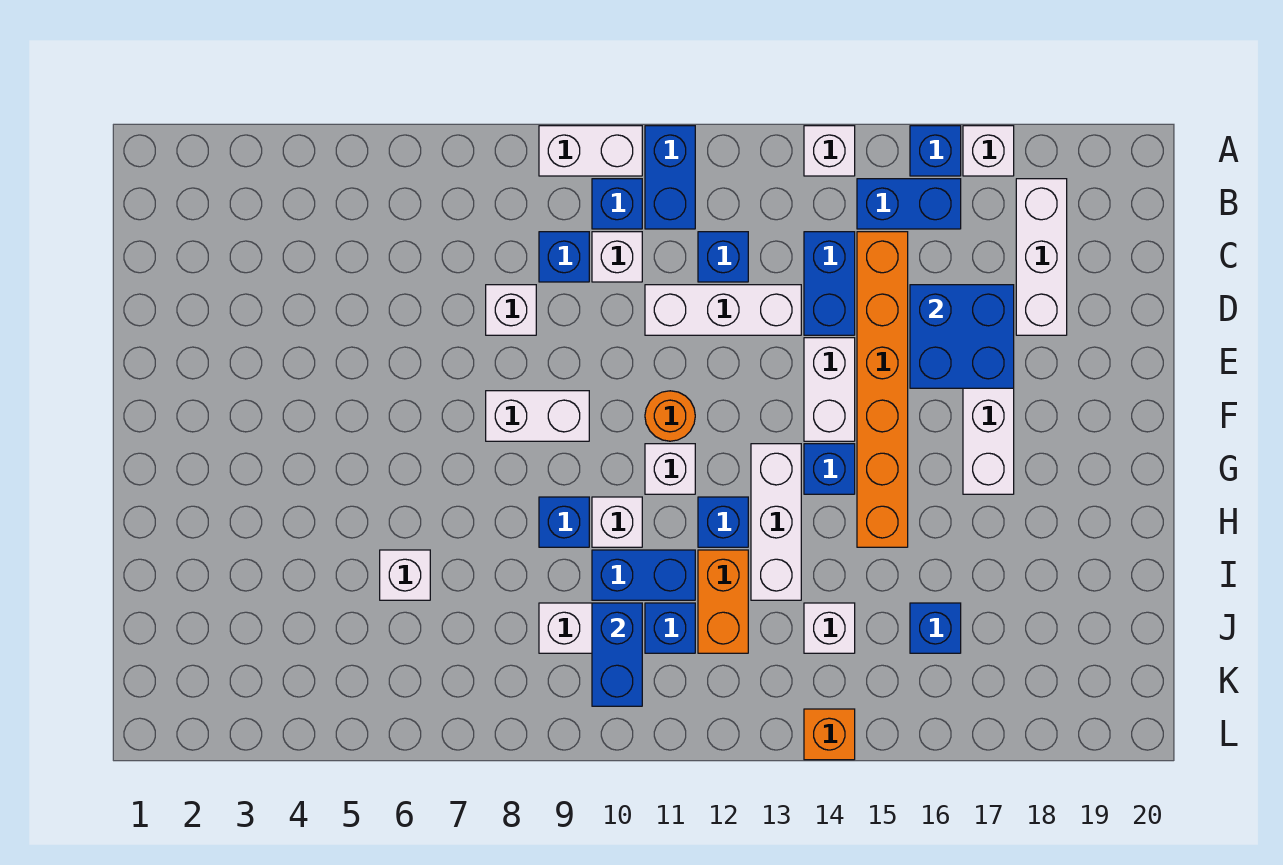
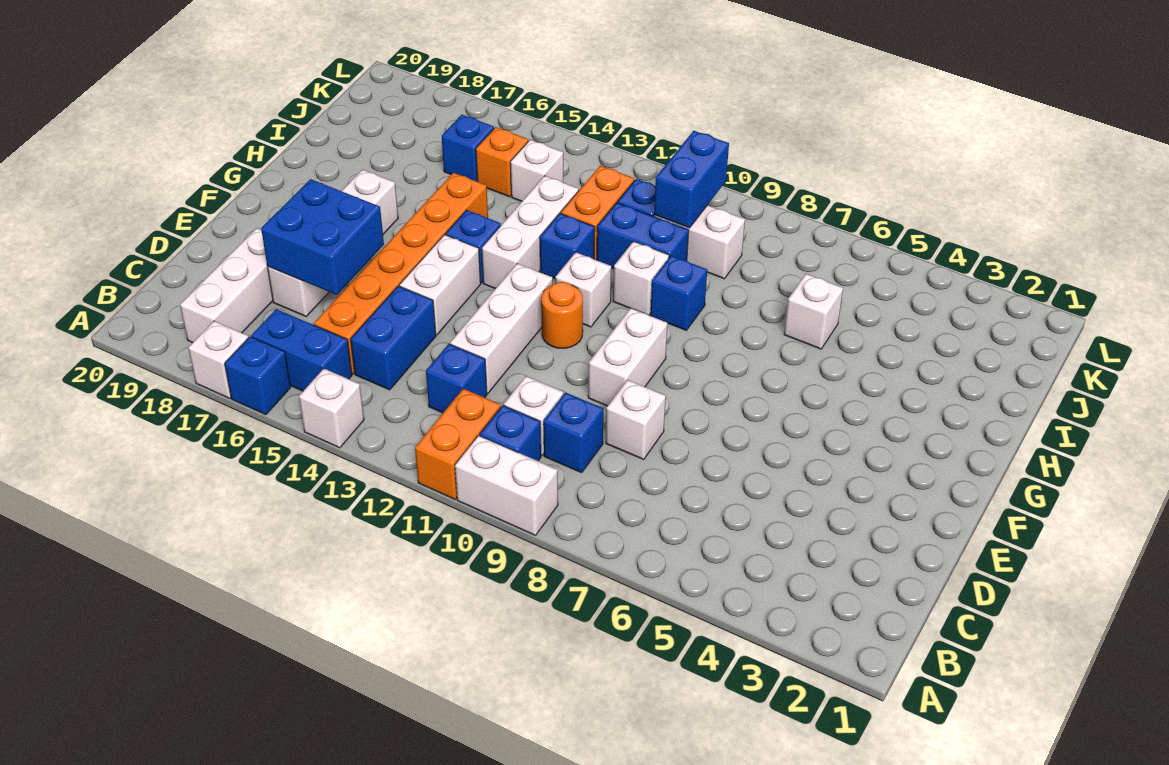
blue brick A11:B11 level 1 -> orange brick A11:B11 level 1
white brick D11:D13 level 1 -> white brick D12:F12 level 1
white brick F8:F9 level 1 -> white brick E9:F9 level 1
orange brick L14 level 1 -> orange brick J15 level 1

